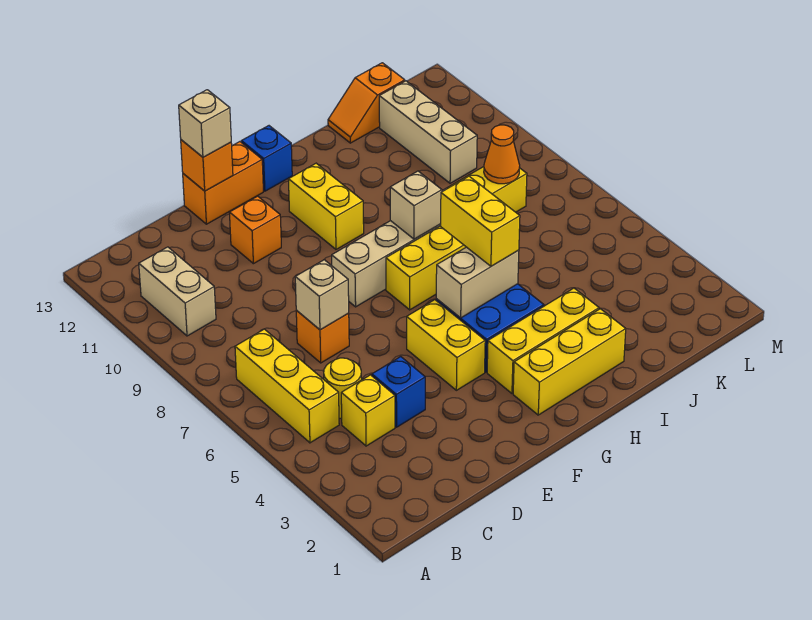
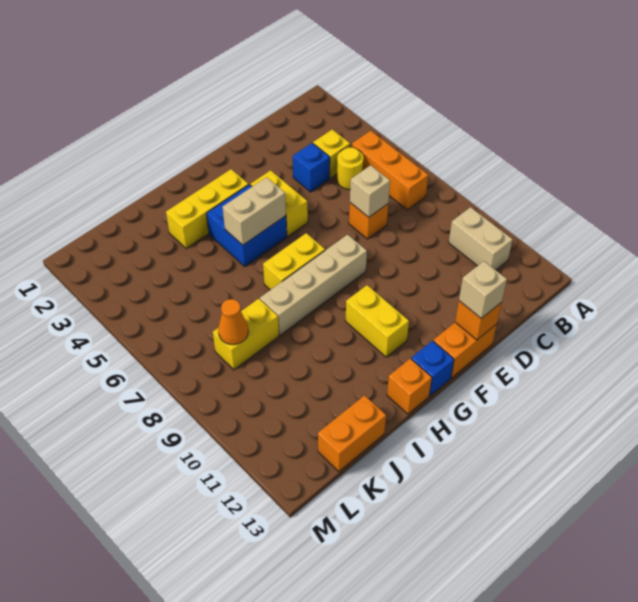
yellow brick B5:B7 level 1 -> orange brick B5:B7 level 1
orange brick E11 level 1 -> orange brick H13 level 1
yellow brick G2:I2 level 1 -> none
yellow brick H5:H6 level 3 -> none
tan brick H8 level 2 -> none
orange slope J13:K13 level 1 top K -> orange brick J13:K13 level 1
tan brick K10:K12 level 1 -> none

